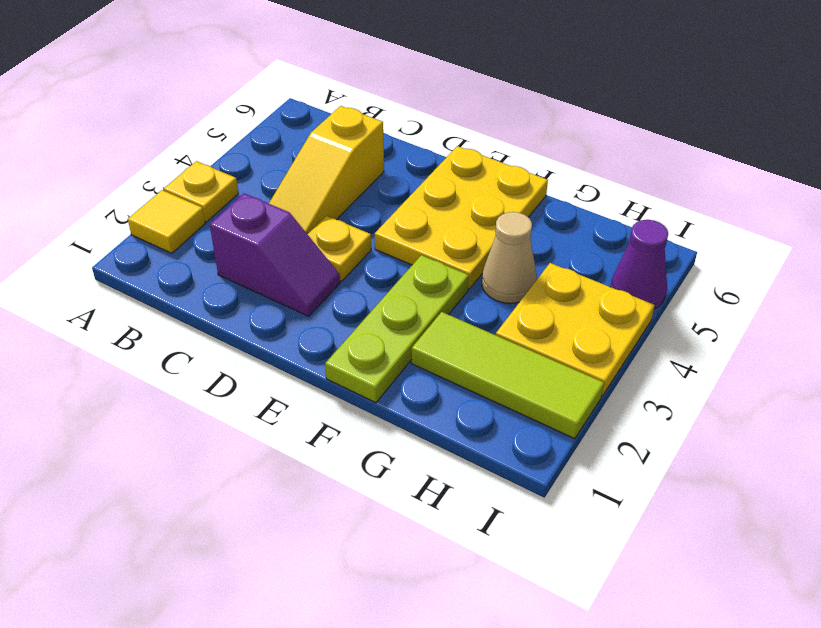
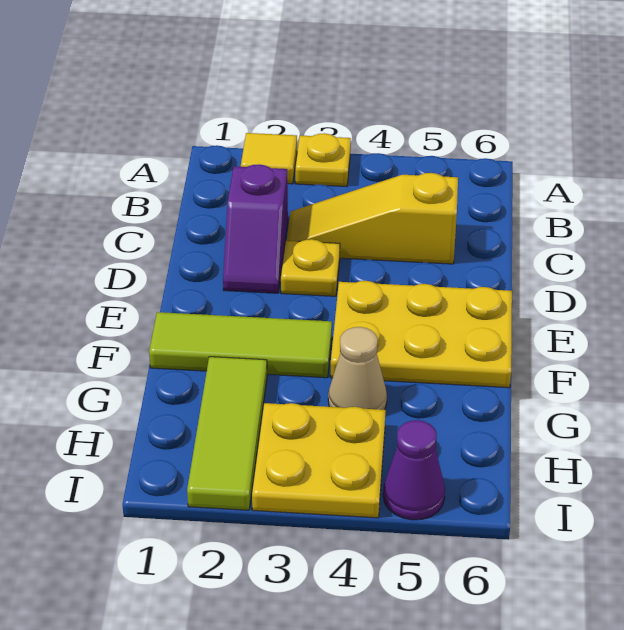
lime plate F1:F3 level 1 -> lime tile F1:F3 level 1

